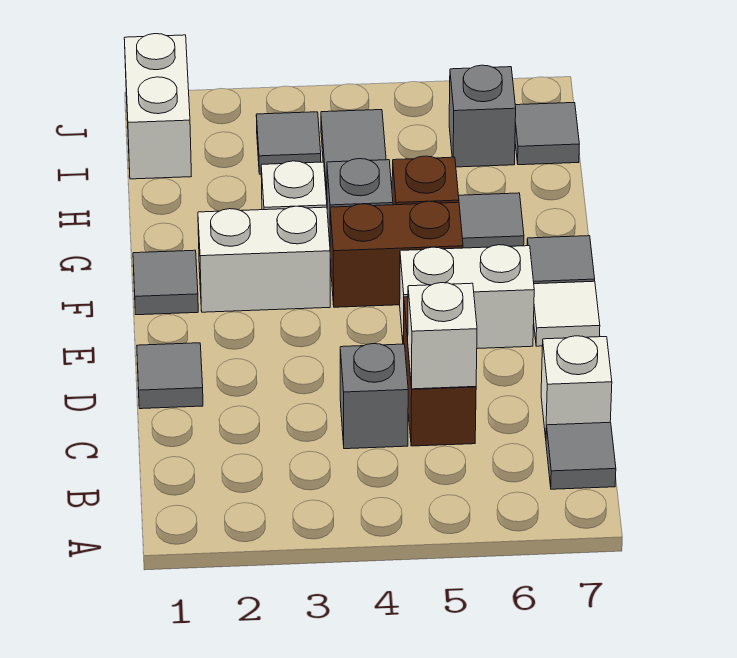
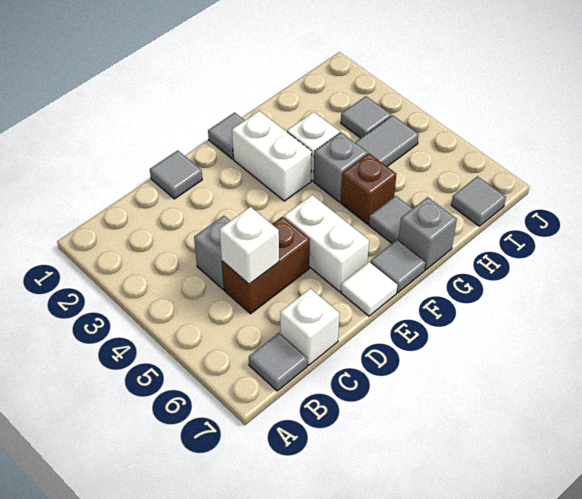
brown brick F4:F5 level 1 -> none
white brick I1:J1 level 1 -> none
grey brick I6 level 1 -> grey brick G7 level 1

